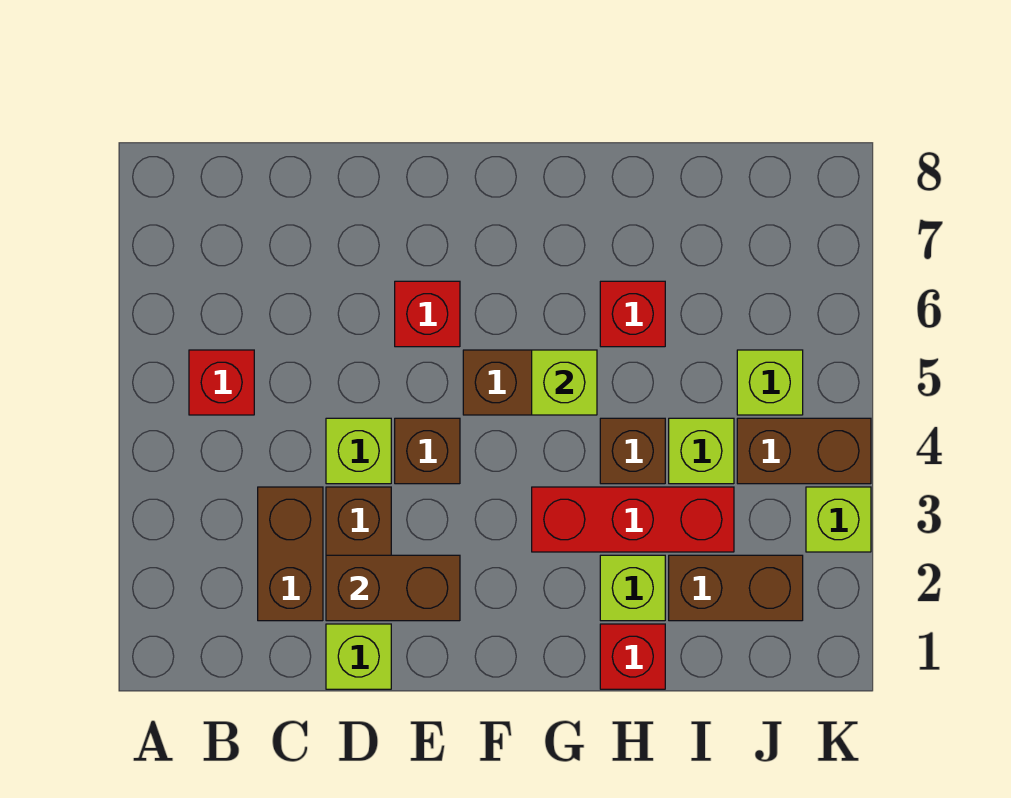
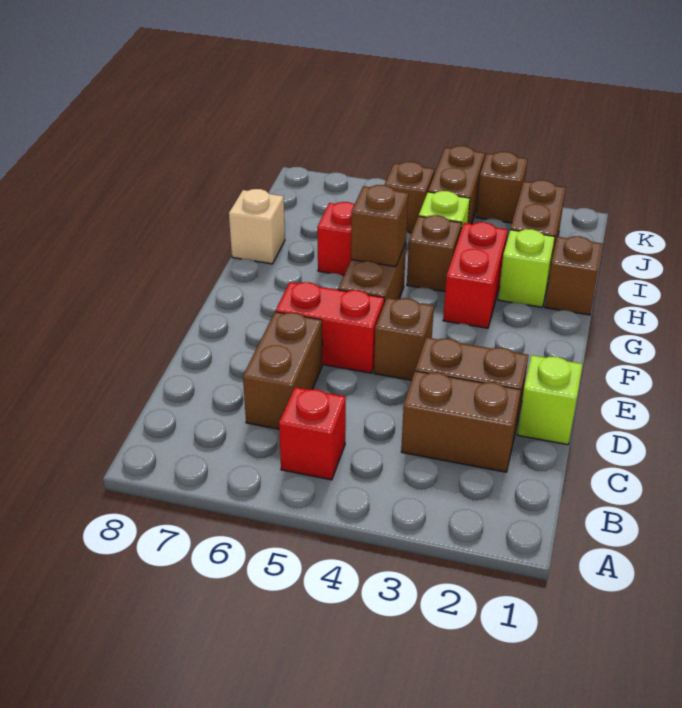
brown brick D2:E2 level 2 -> brown brick C6:D6 level 1
lime brick D4 level 1 -> none
red brick E6 level 1 -> red brick E5:E6 level 1
red brick G3:I3 level 1 -> red brick G3:H3 level 1
lime brick G5 level 2 -> brown brick G5 level 2
red brick H1 level 1 -> brown brick H1 level 1
none -> tan brick H8 level 1
lime brick J5 level 1 -> brown brick J5 level 1
lime brick K3 level 1 -> brown brick K3 level 1

